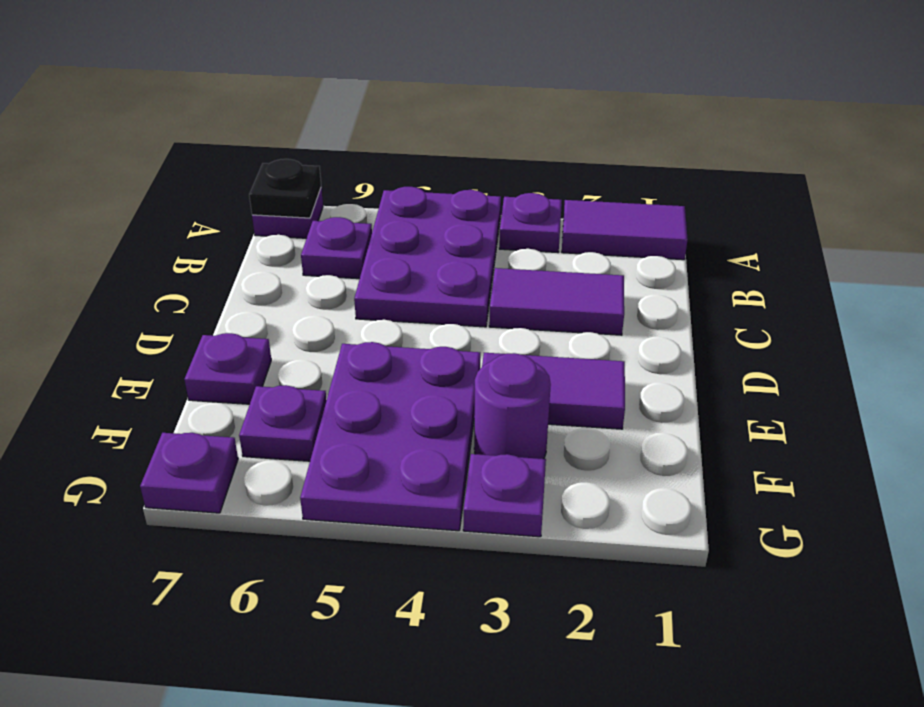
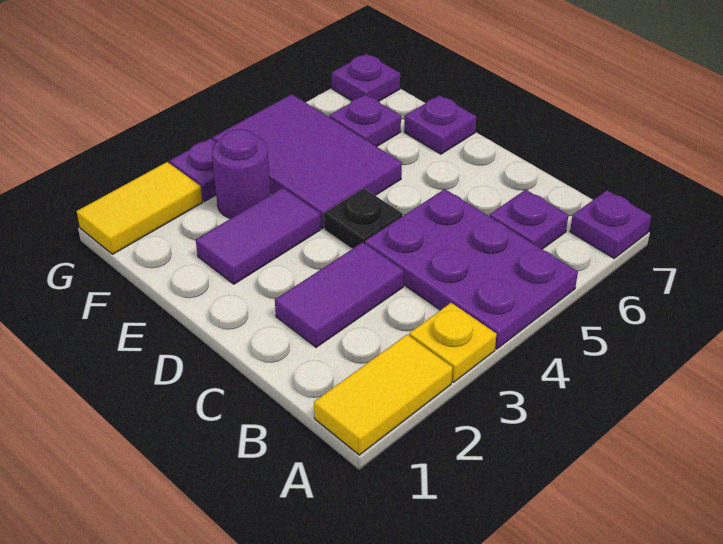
purple tile A1:A2 level 1 -> yellow tile A1:A2 level 1
purple plate A3 level 1 -> yellow plate A3 level 1
black plate A7 level 2 -> black plate D4 level 1
purple plate E4:G5 level 1 -> purple tile E4:G5 level 1
none -> yellow tile G1:G2 level 1

